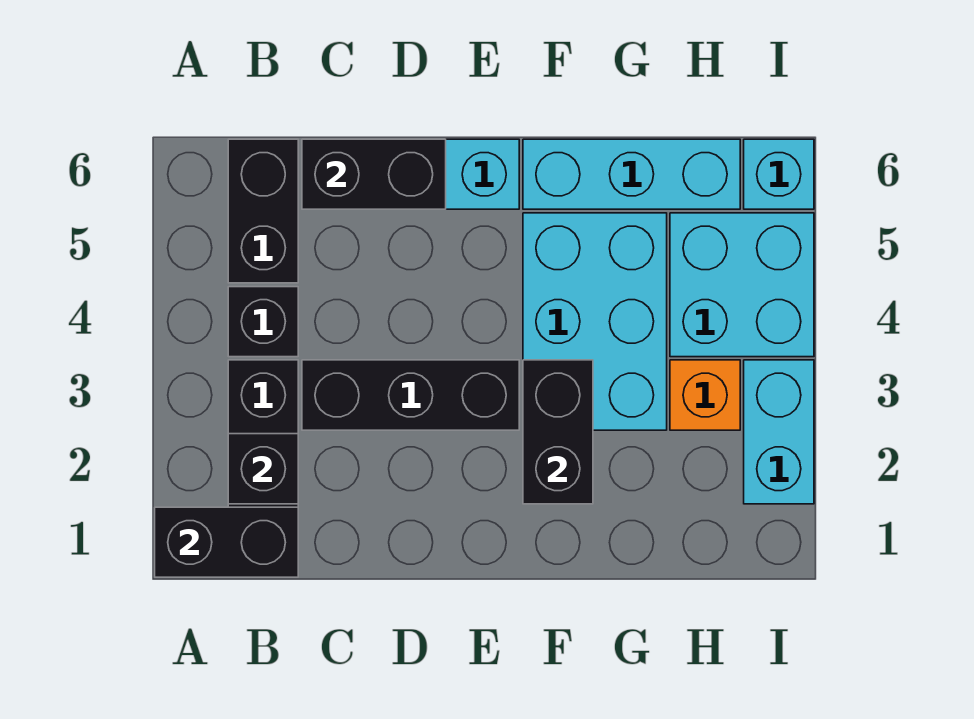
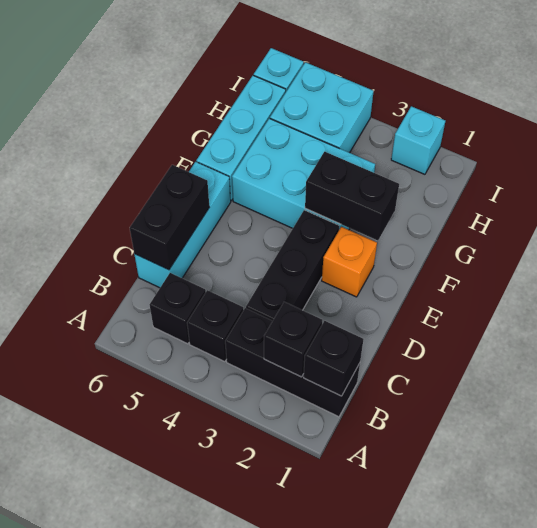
black brick A1:B1 level 2 -> black brick B1 level 2
black brick B5:B6 level 1 -> black brick B5 level 1
orange brick H3 level 1 -> orange brick E2 level 1
cyan brick I2:I3 level 1 -> cyan brick I2 level 1

